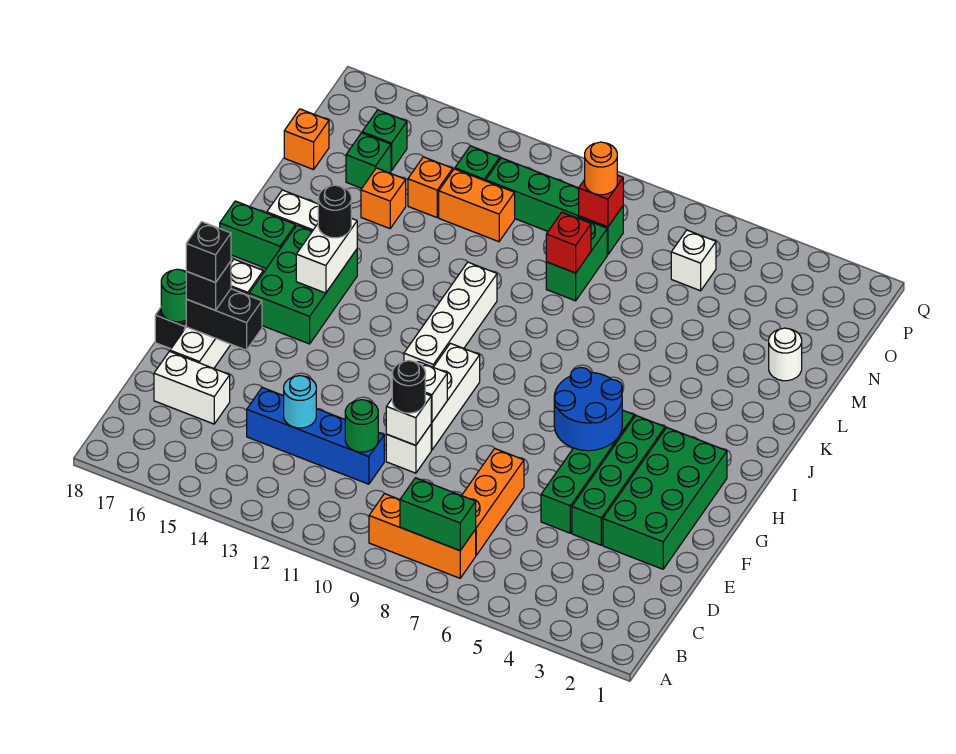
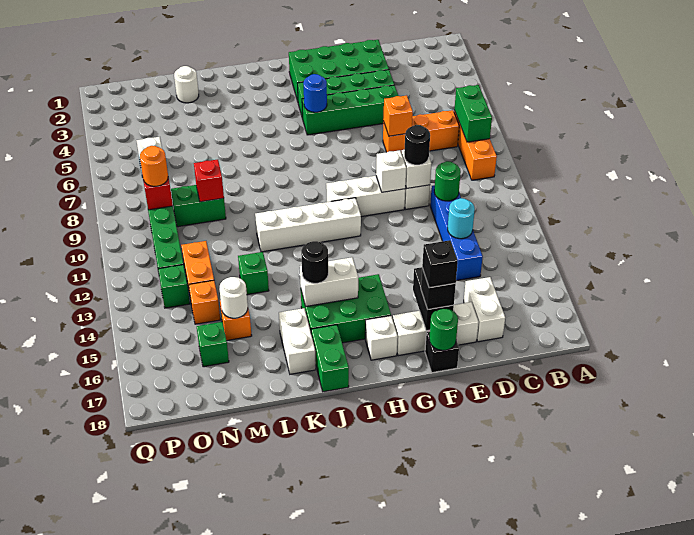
blue round brick G5:H6 level 2 -> blue round brick H5 level 2
none -> white round brick M15 level 2
orange brick N18 level 1 -> orange brick E7 level 2
green brick O16 level 1 -> green brick L13 level 1

